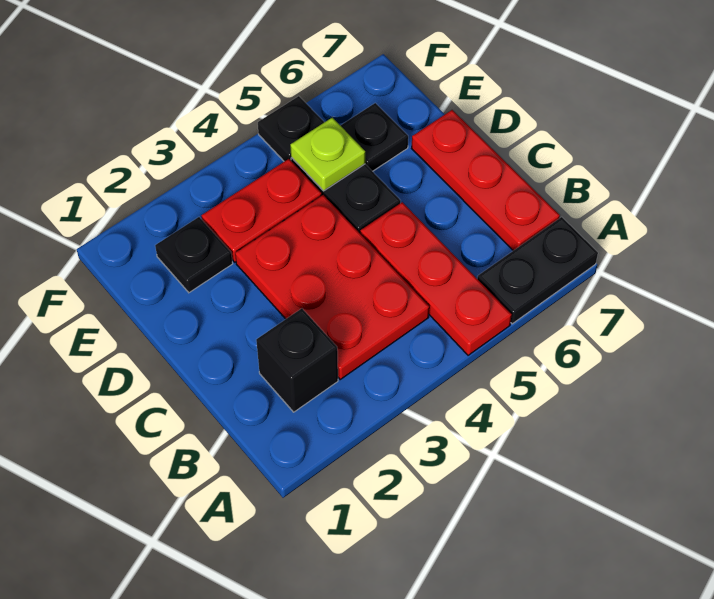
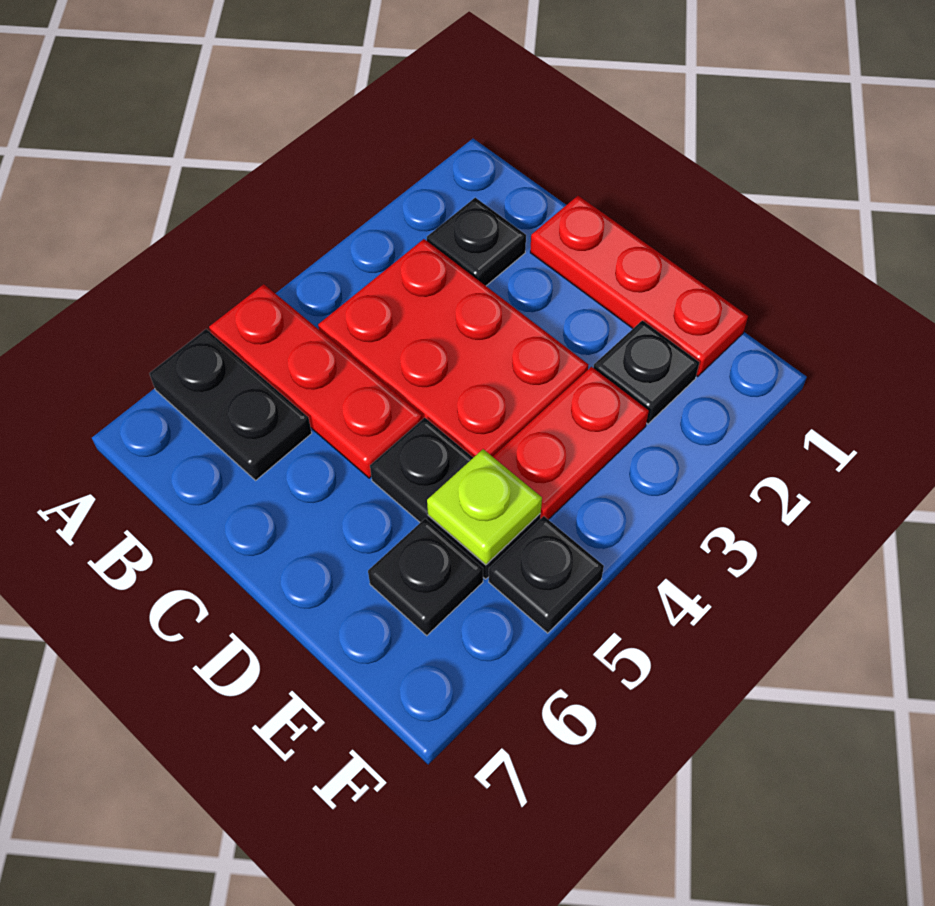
black plate A6:A7 level 1 -> black plate A6:B6 level 1
black brick B2 level 1 -> black plate B2 level 1
red plate B7:D7 level 1 -> red plate C1:E1 level 1

